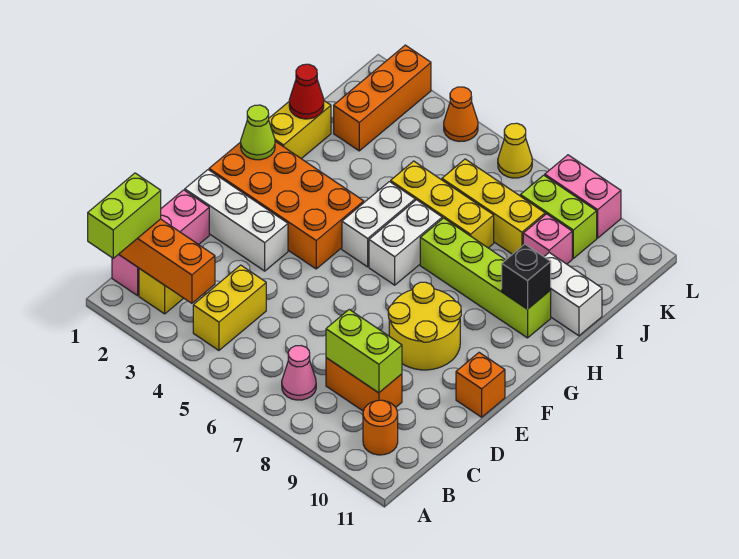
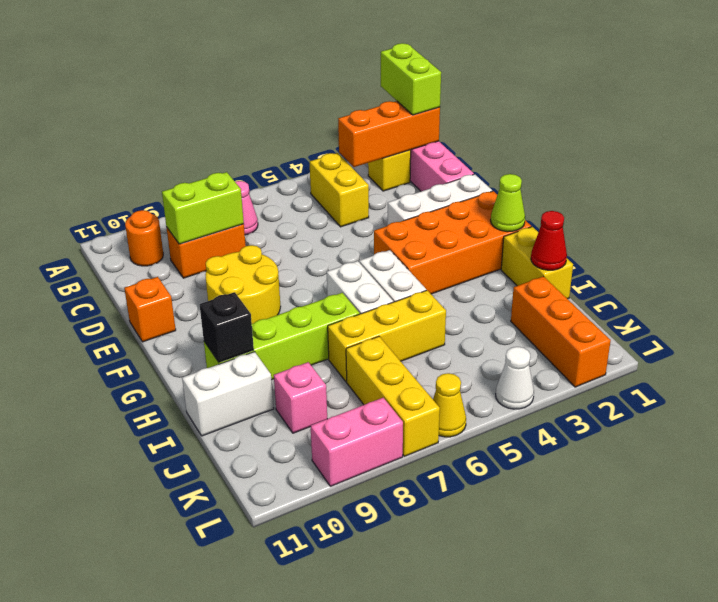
yellow brick J6:J8 level 1 -> yellow brick J7:L7 level 1
lime brick K8:K9 level 1 -> none
orange cone L4 level 1 -> white cone L4 level 1

